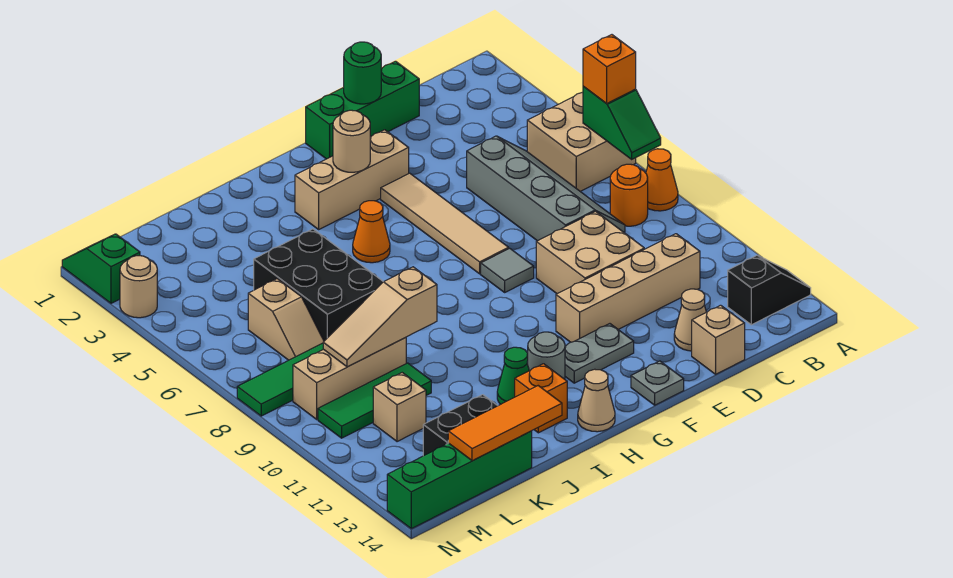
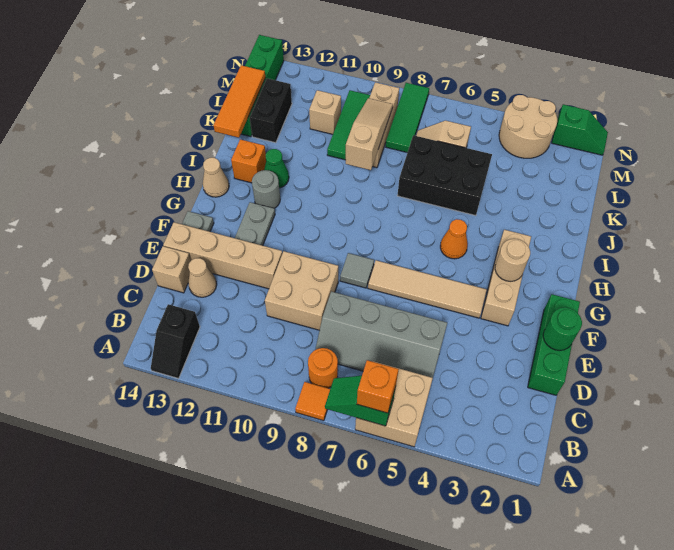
orange cone A8 level 1 -> orange tile A8 level 1
tan brick C11:F11 level 1 -> tan brick E11:E14 level 1
tan round brick N3 level 1 -> tan round brick M3:N4 level 1

